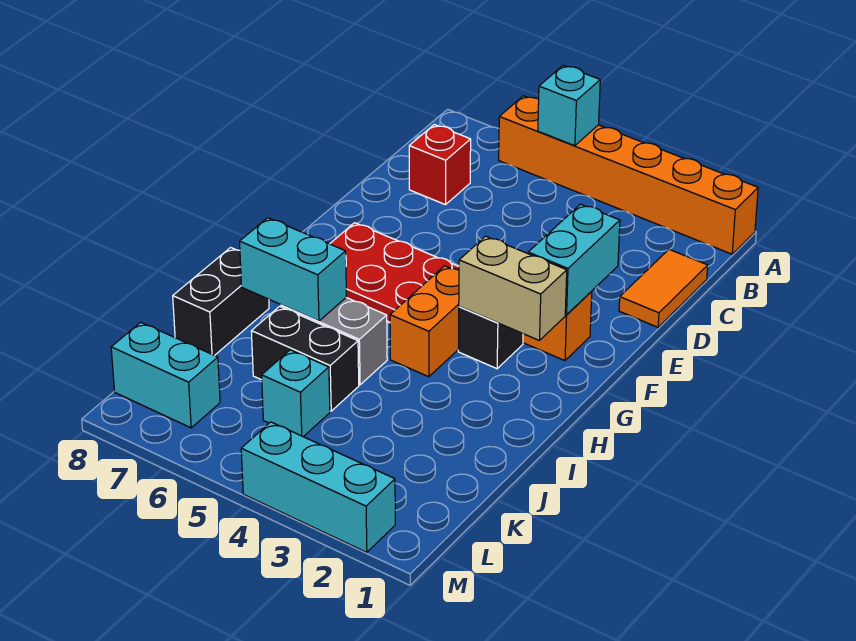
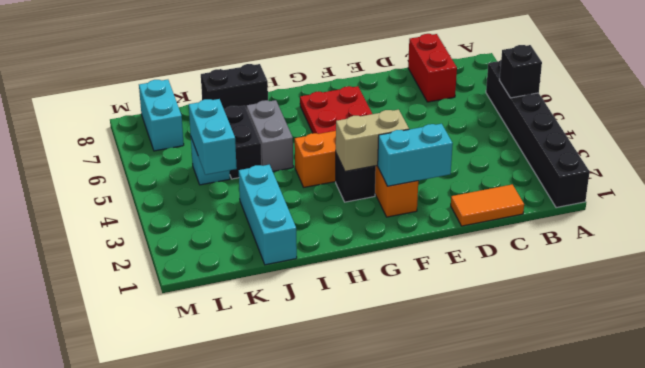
orange brick A1:A6 level 1 -> black brick A1:A6 level 1
cyan brick A5 level 2 -> black brick A5 level 2
red brick C7 level 1 -> red brick C7:C8 level 1
tan brick G2:G3 level 2 -> tan brick F3:G3 level 2
cyan brick I6:I7 level 2 -> cyan brick K4:K5 level 2
cyan brick M2:M4 level 1 -> cyan brick J1:J3 level 1

